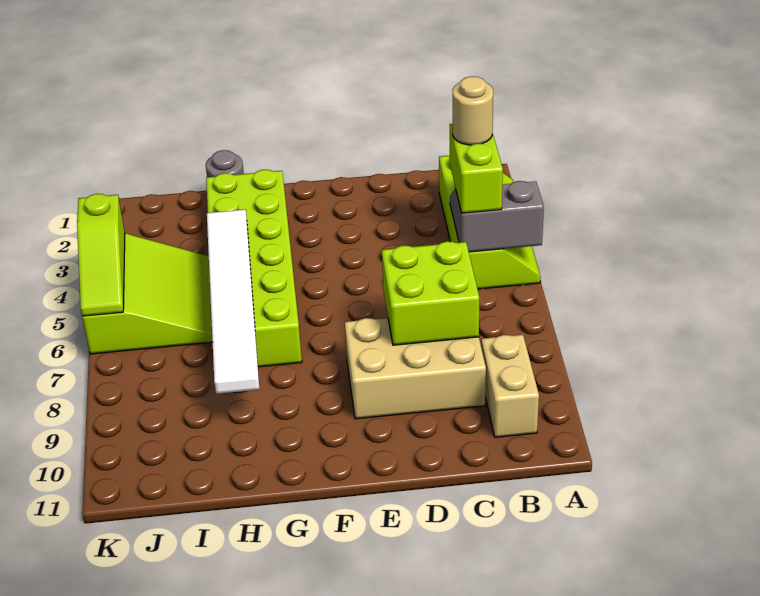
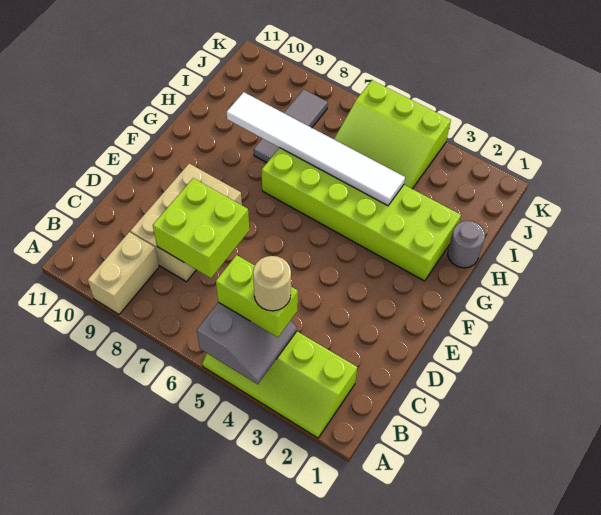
tan brick B9:B10 level 1 -> tan brick A9:B9 level 1
none -> grey tile H8:J8 level 1
lime slope K4:K6 level 2 top 4 -> none

